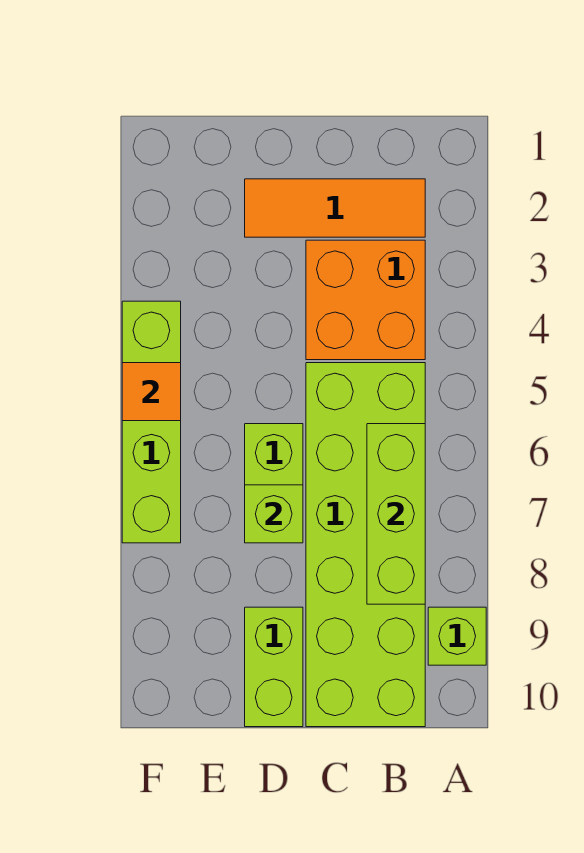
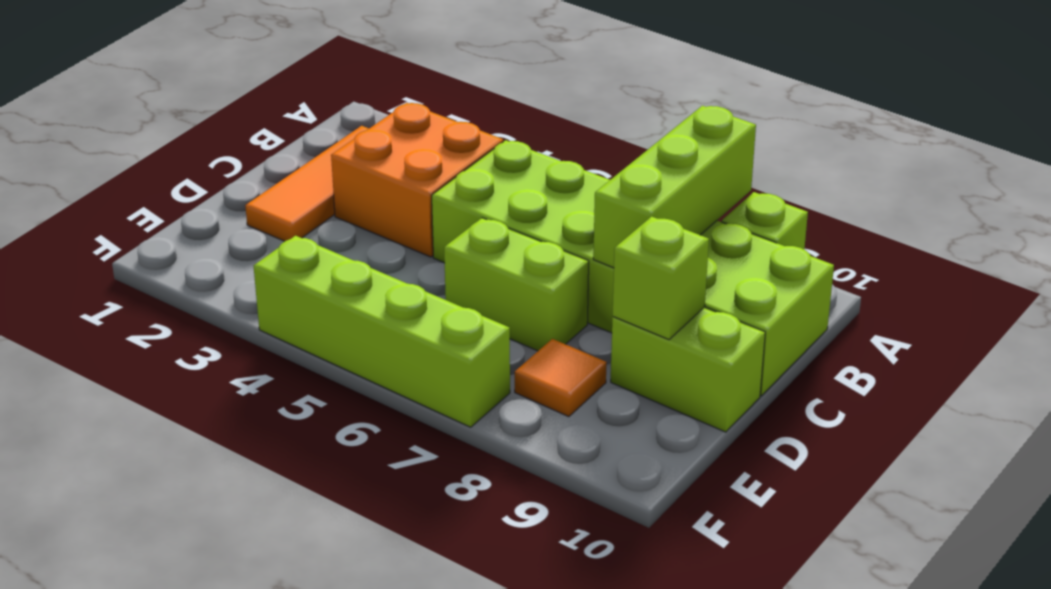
lime brick B6:B8 level 2 -> lime brick A8:C8 level 2
lime brick D7 level 2 -> lime brick D9 level 2
orange tile F5 level 2 -> orange tile E8 level 1

